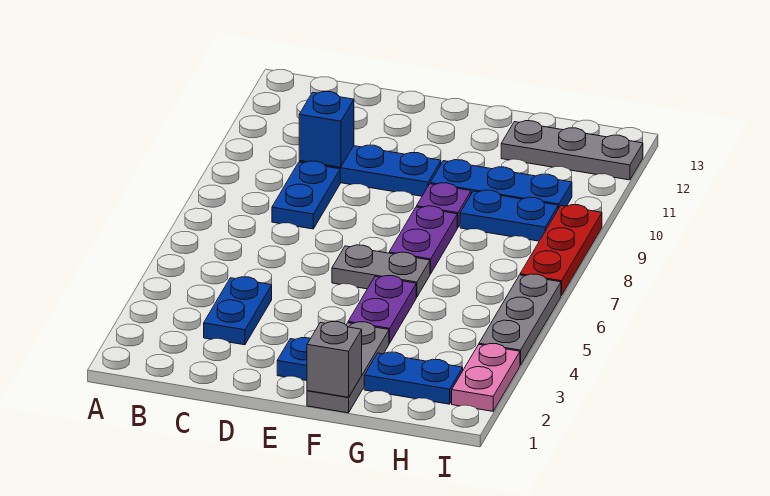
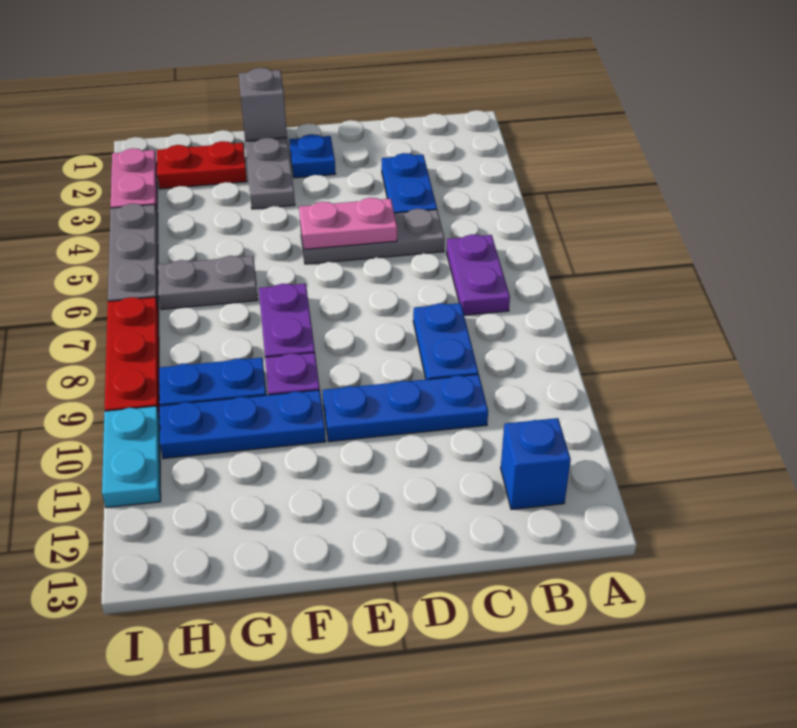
blue brick C10 level 2 -> blue brick B12 level 1
none -> pink plate D5:E5 level 2
grey plate E6:F6 level 1 -> grey plate G6:H6 level 1
purple plate F4:F5 level 1 -> purple plate B6:B7 level 1
blue plate G2:H2 level 1 -> red plate G2:H2 level 1
grey plate G12:I12 level 1 -> grey plate C5:E5 level 1
none -> cyan plate I10:I11 level 1

